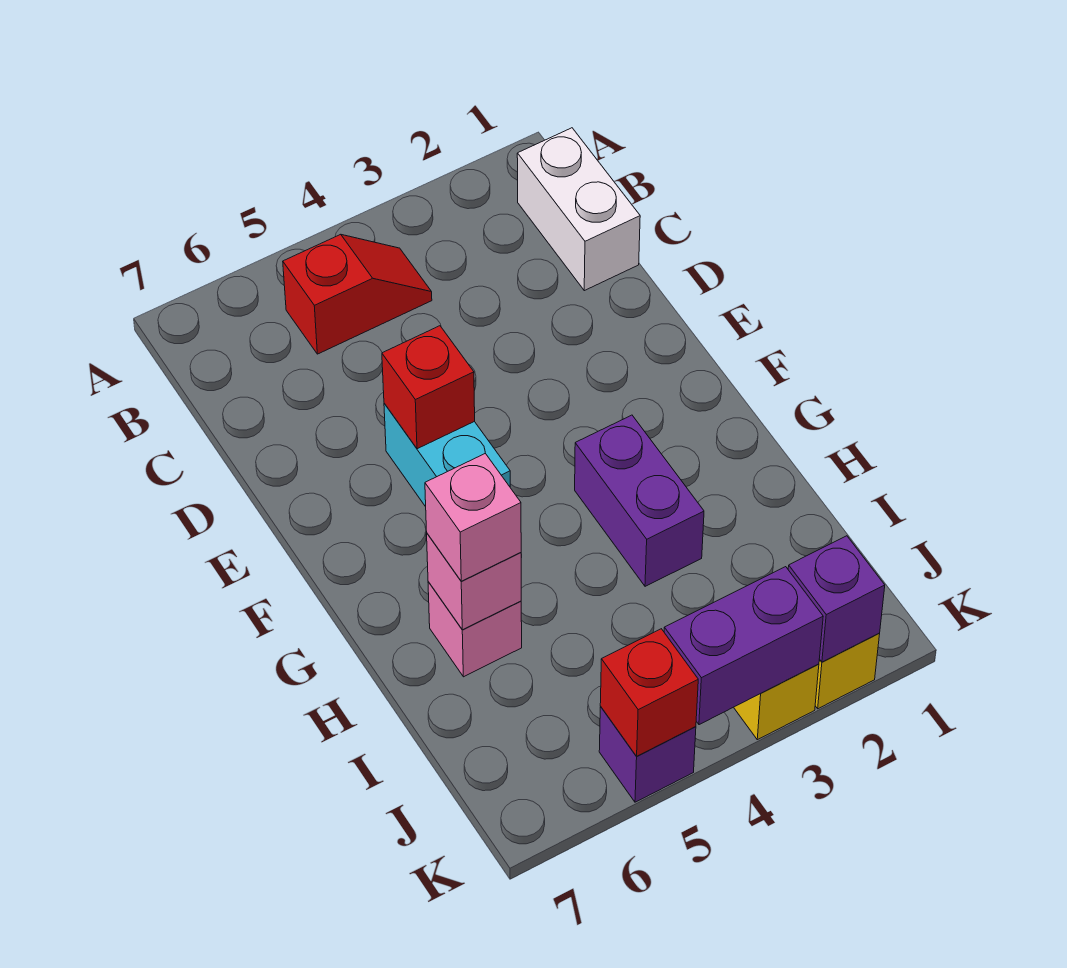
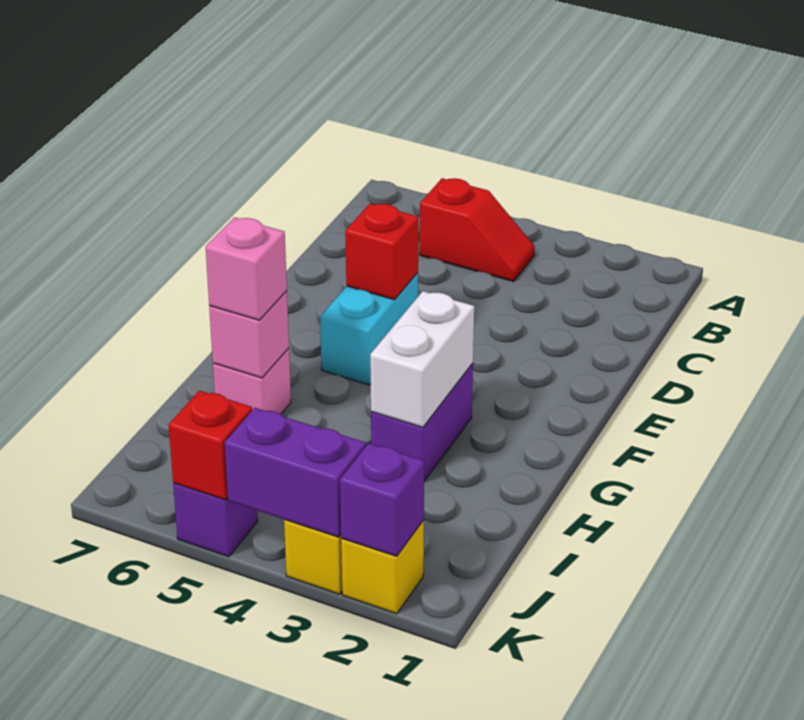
white brick B1:C1 level 1 -> white brick G3:H3 level 2

